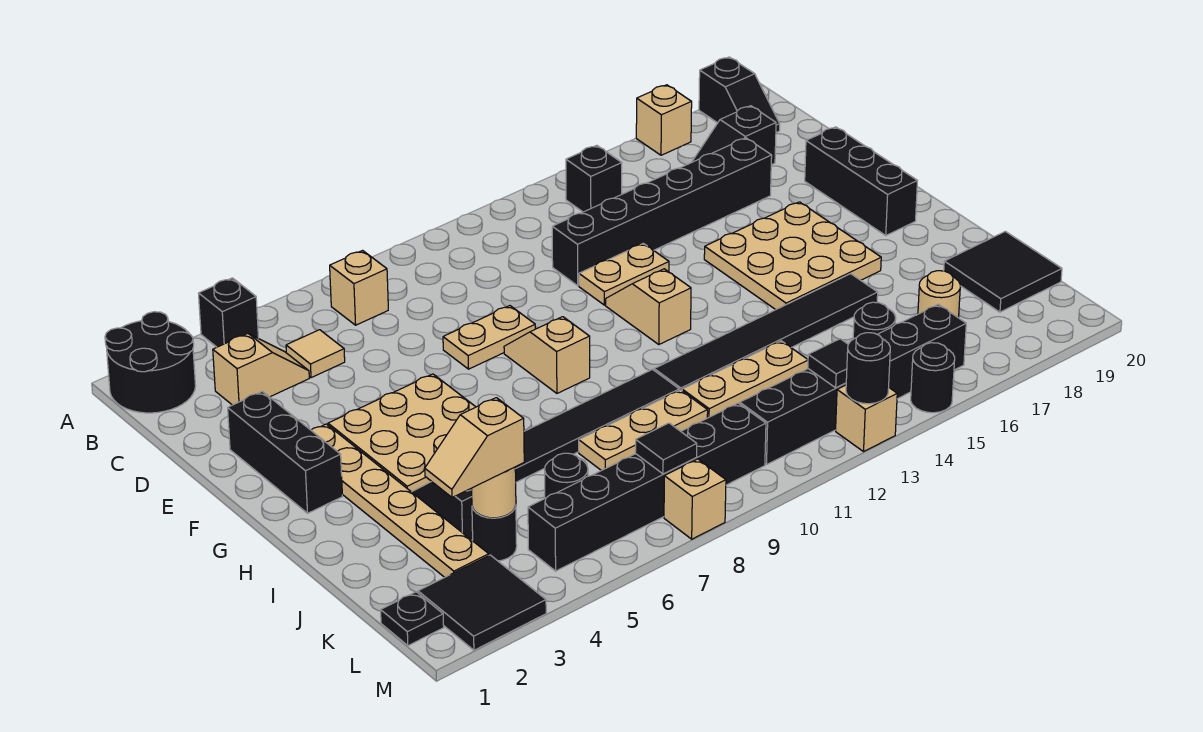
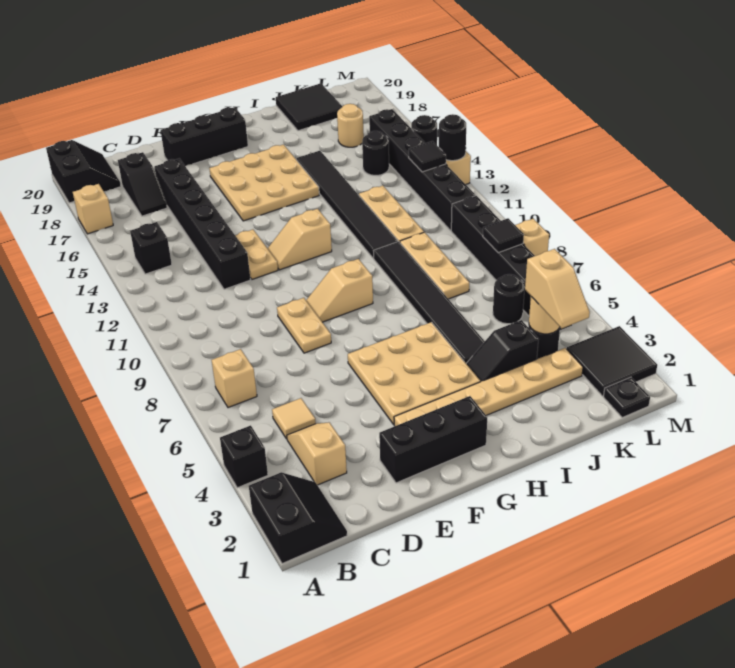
black round brick A1:B2 level 1 -> black slope A1:B2 level 1 top A
black slope A19:B19 level 1 top A -> black slope A19:B20 level 1 top A

